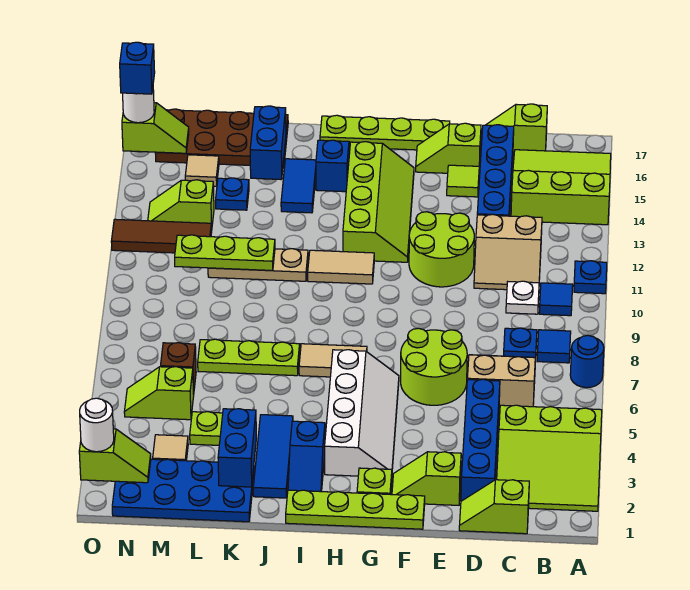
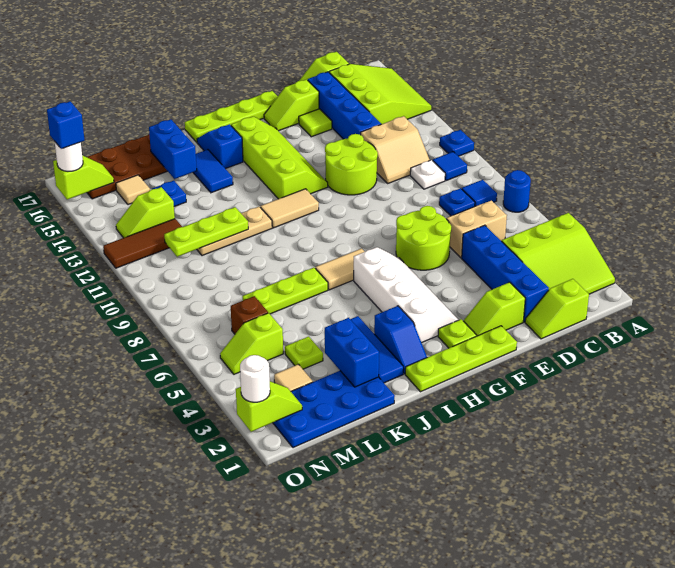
lime slope A14:C16 level 1 top 14 -> lime slope A14:C16 level 1 top C

